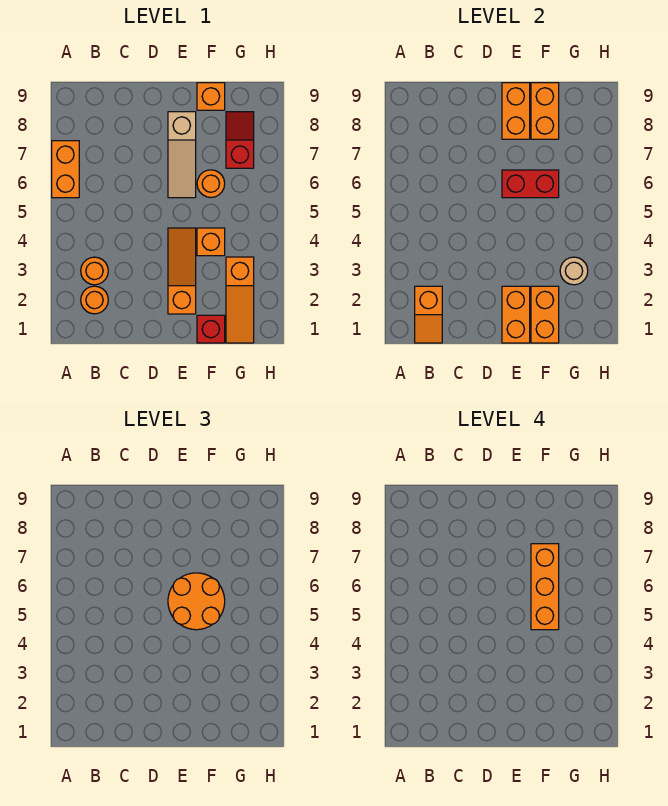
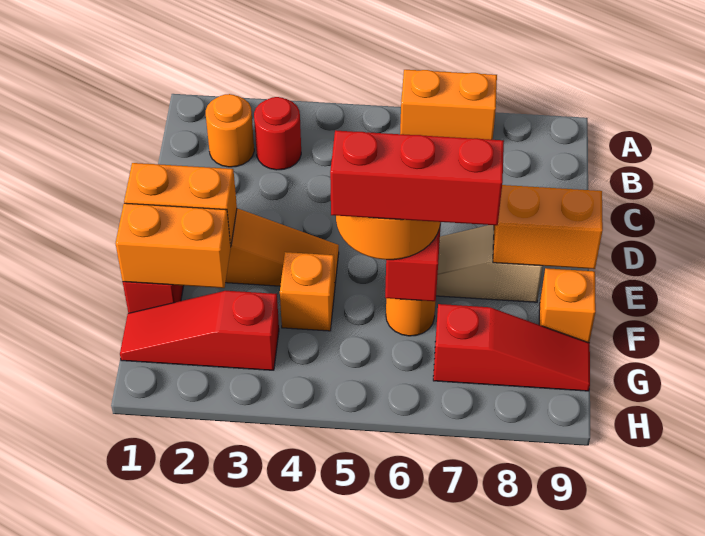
orange slope B1:B2 level 2 top 2 -> none
orange round brick B3 level 1 -> red round brick B3 level 1
orange brick F5:F7 level 4 -> red brick F5:F7 level 4
orange brick F8:F9 level 2 -> none
orange slope G1:G3 level 1 top 3 -> red slope G1:G3 level 1 top 3
tan round brick G3 level 2 -> none
red slope G7:G8 level 1 top 7 -> red slope G7:G9 level 1 top 7

